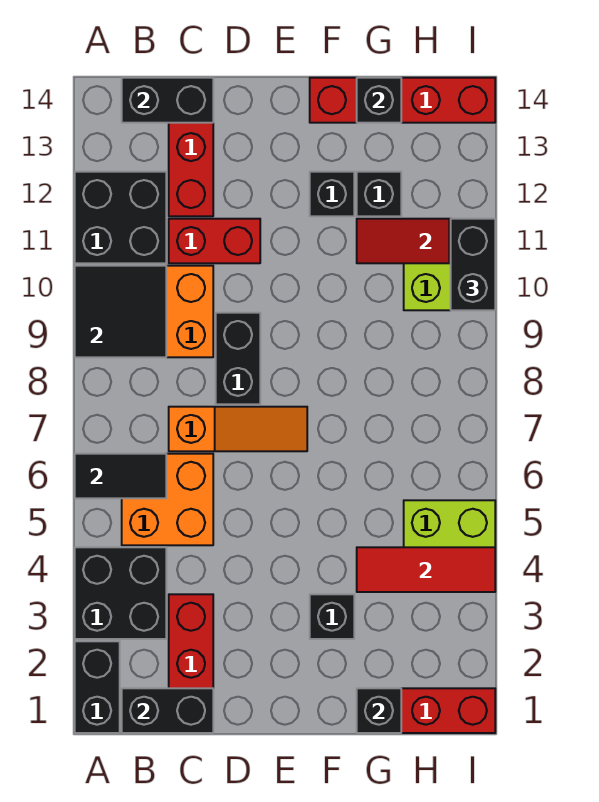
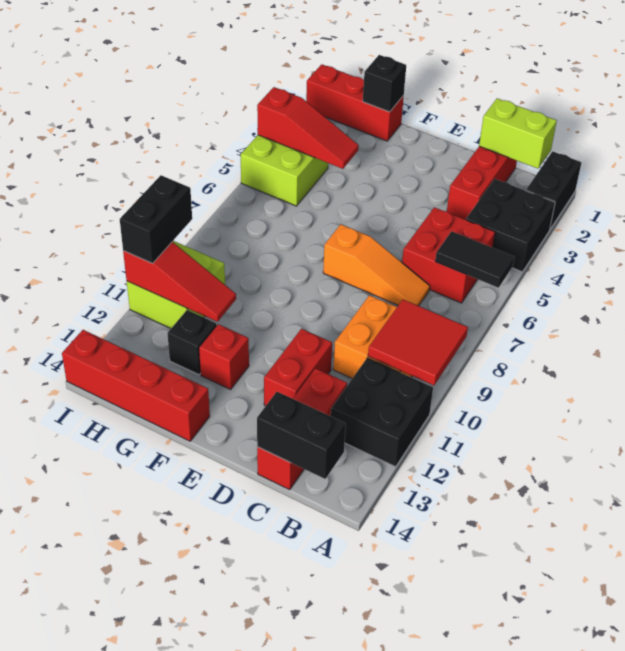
black tile A9:B10 level 2 -> red tile A9:B10 level 2
black brick B1:C1 level 2 -> lime brick B1:C1 level 2
orange brick B5:C6 level 1 -> red brick B5:C6 level 1
orange slope C7:E7 level 1 top C -> orange slope C7:E7 level 1 top E
red brick C11:D11 level 1 -> red brick D11:D12 level 1
black brick D8:D9 level 1 -> none
black brick F3 level 1 -> none
black brick F12 level 1 -> red brick F12 level 1
red tile G4:I4 level 2 -> red slope G4:I4 level 2 top I
black brick G14 level 2 -> none

